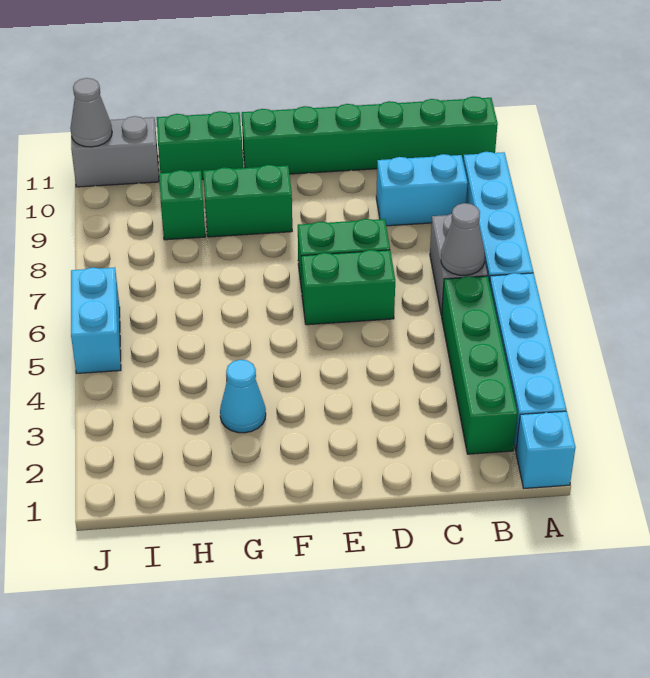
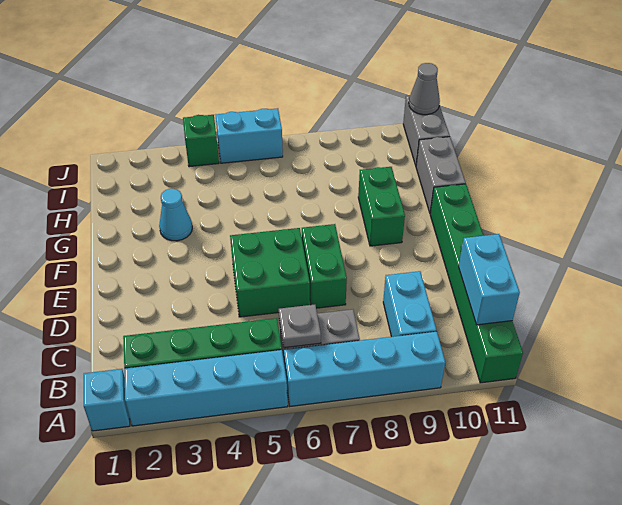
grey cone B6 level 2 -> grey plate B6 level 2
none -> cyan brick B11:C11 level 2
green brick D6:E6 level 1 -> green brick D5:E6 level 1
green brick G11:H11 level 1 -> grey brick G11:H11 level 1
green brick H9 level 1 -> green brick J4 level 1

